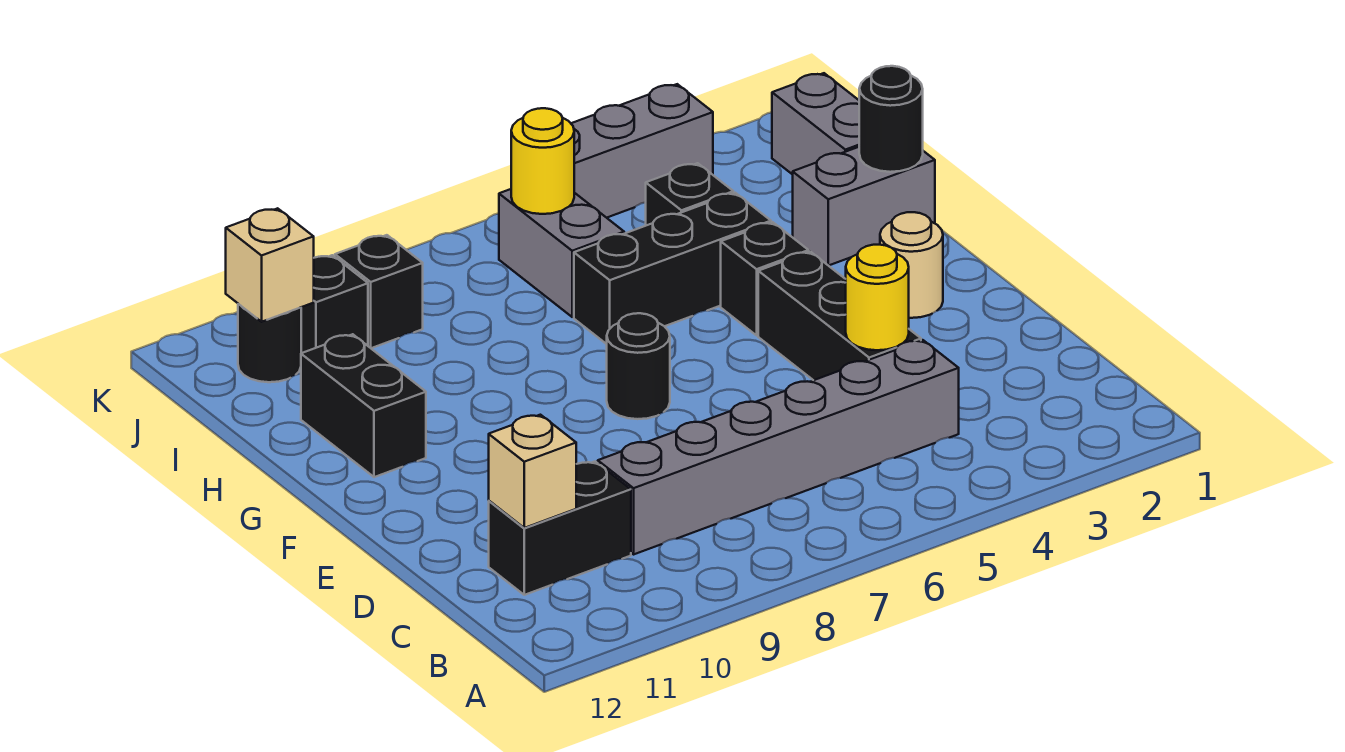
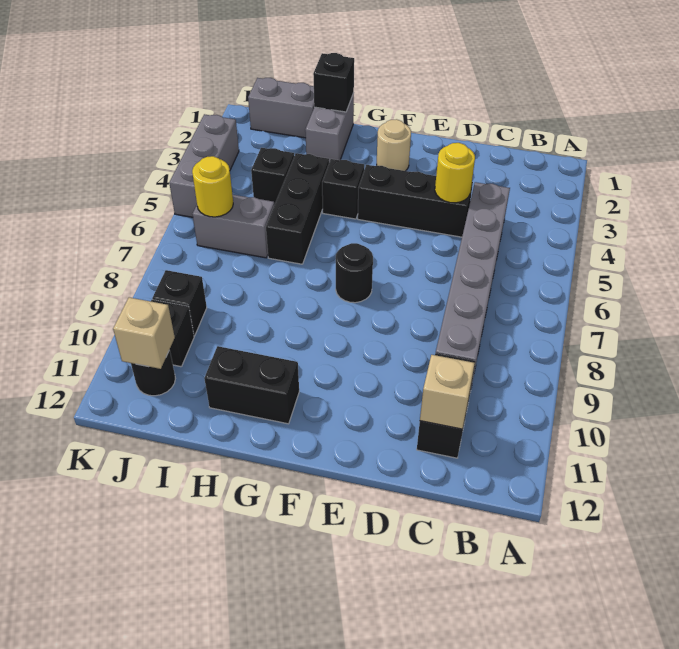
black round brick H1 level 2 -> black brick H1 level 2

